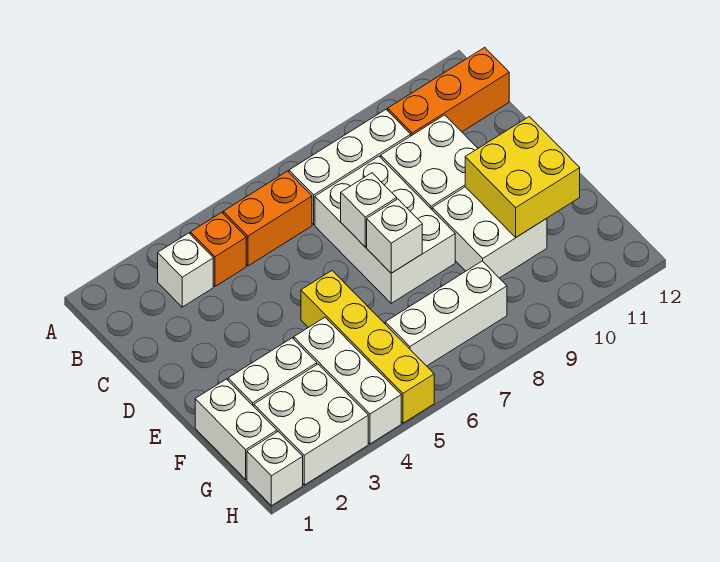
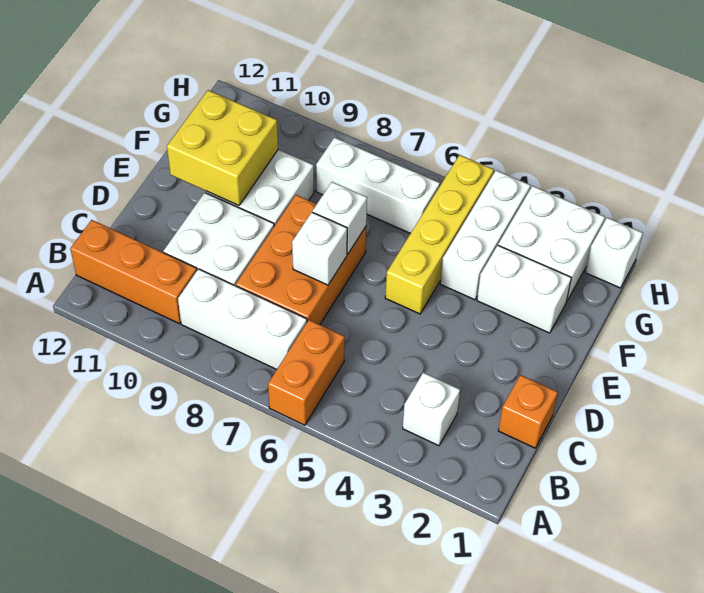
orange brick B4 level 1 -> orange brick C1 level 1
orange brick B5:B6 level 1 -> orange brick A6:B6 level 1
white brick C7:E8 level 1 -> orange brick C7:E8 level 1
white brick F1:G1 level 1 -> none

